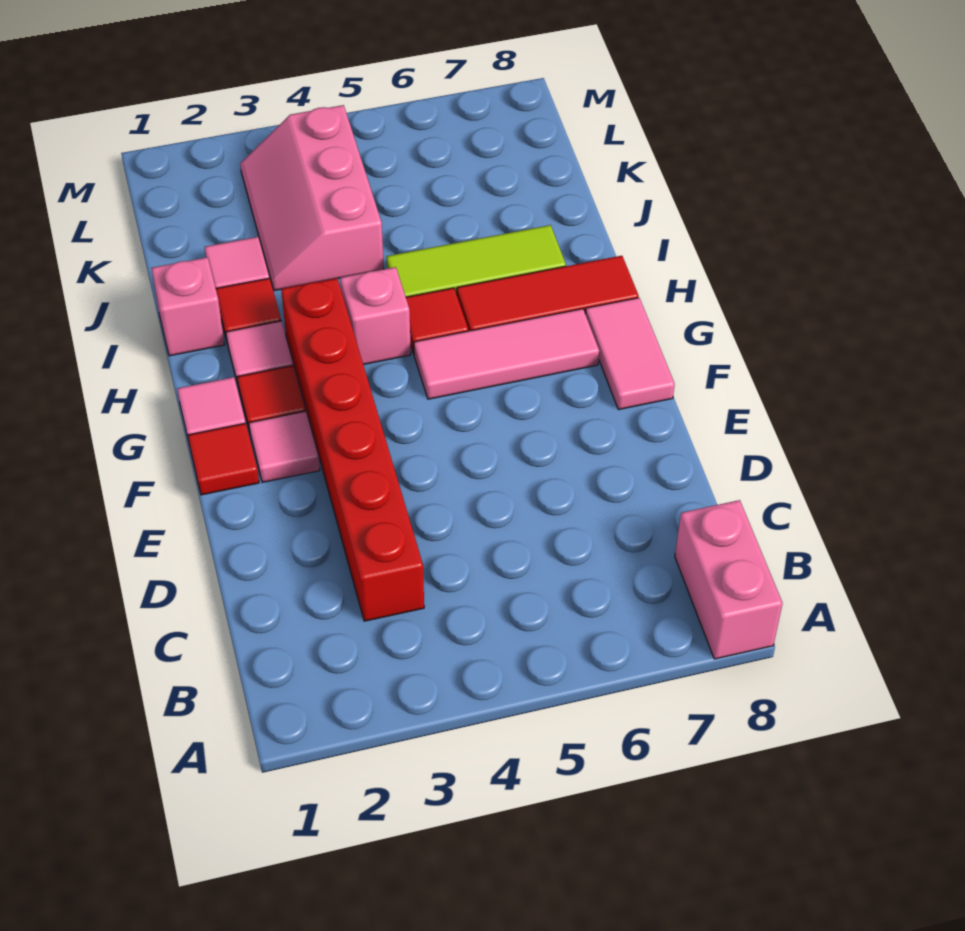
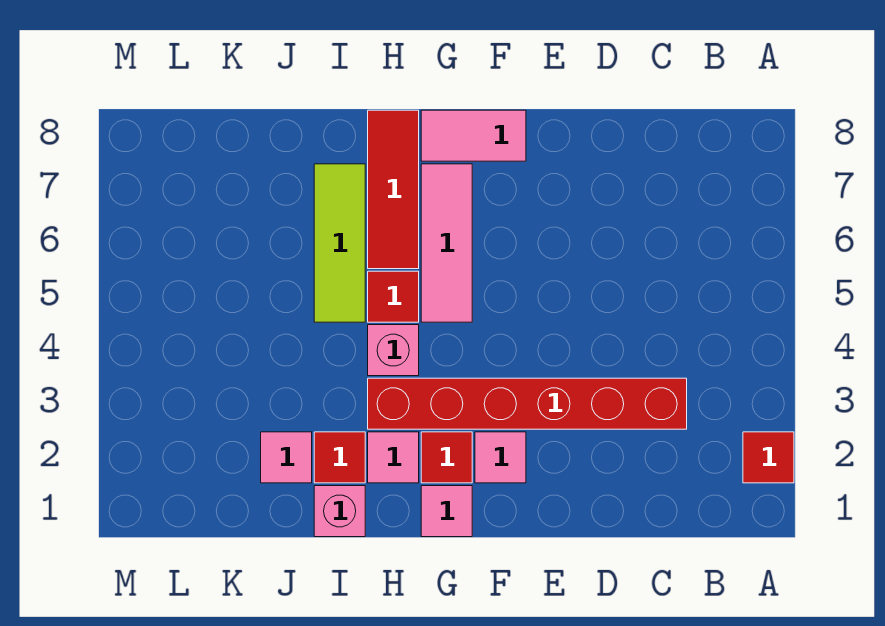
pink brick A8:B8 level 1 -> none
red tile F1 level 1 -> red tile A2 level 1
pink slope J3:L4 level 1 top 4 -> none

